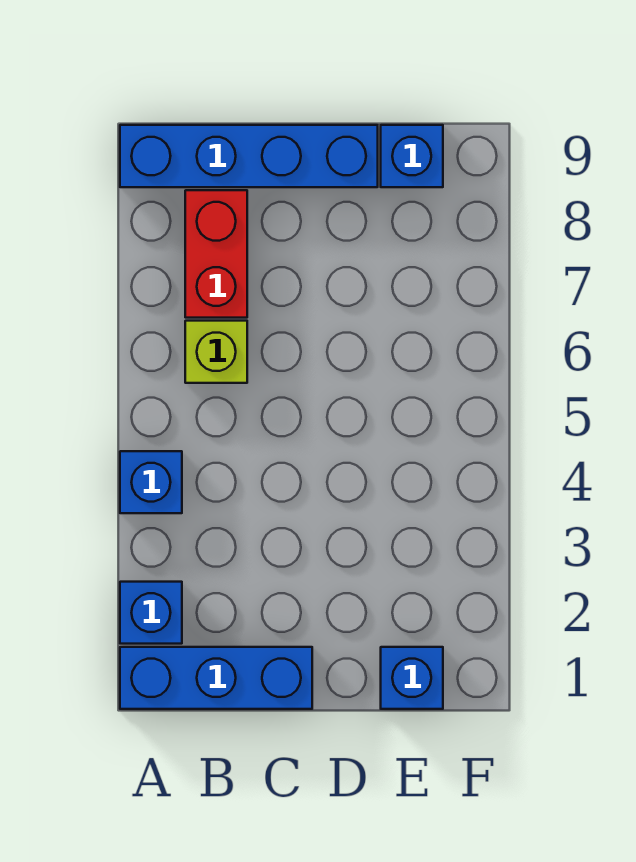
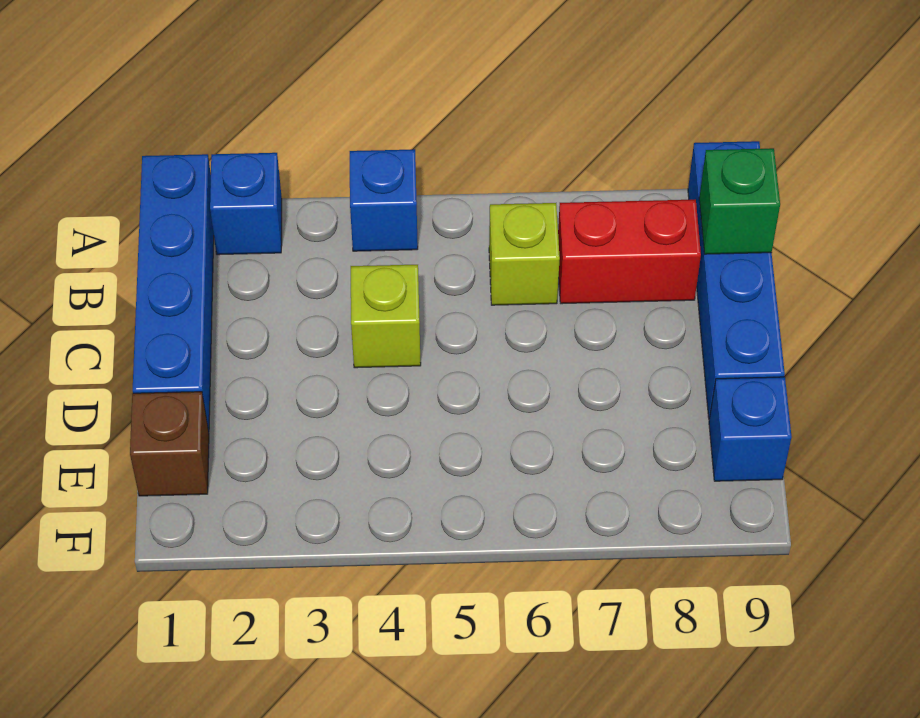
blue brick A1:C1 level 1 -> blue brick A1:D1 level 1
none -> green brick B9 level 2
none -> lime brick C4 level 1
blue brick E1 level 1 -> brown brick E1 level 1

